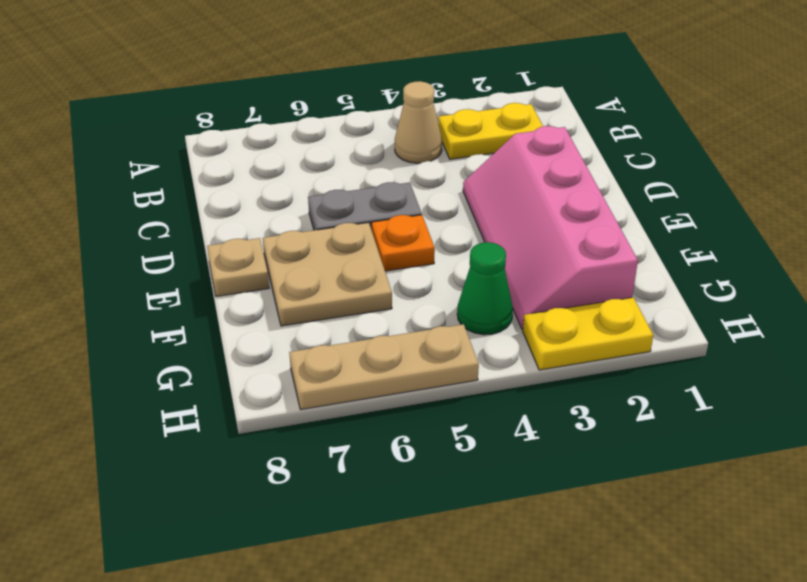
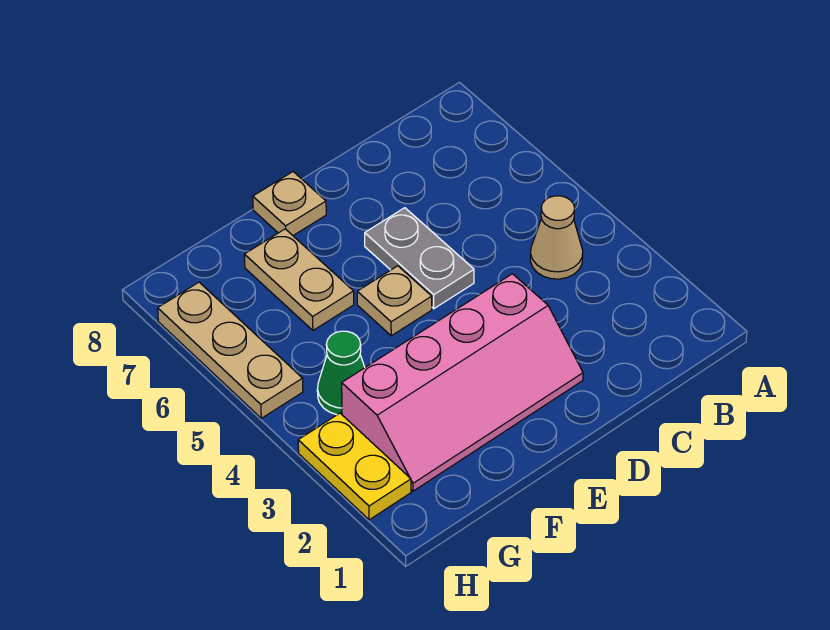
yellow plate B2:B3 level 1 -> none
pink slope D2:G3 level 1 top 2 -> pink slope D2:G3 level 1 top 3
orange plate E5 level 1 -> tan plate E5 level 1
tan plate E6:F7 level 1 -> tan plate F6:F7 level 1

